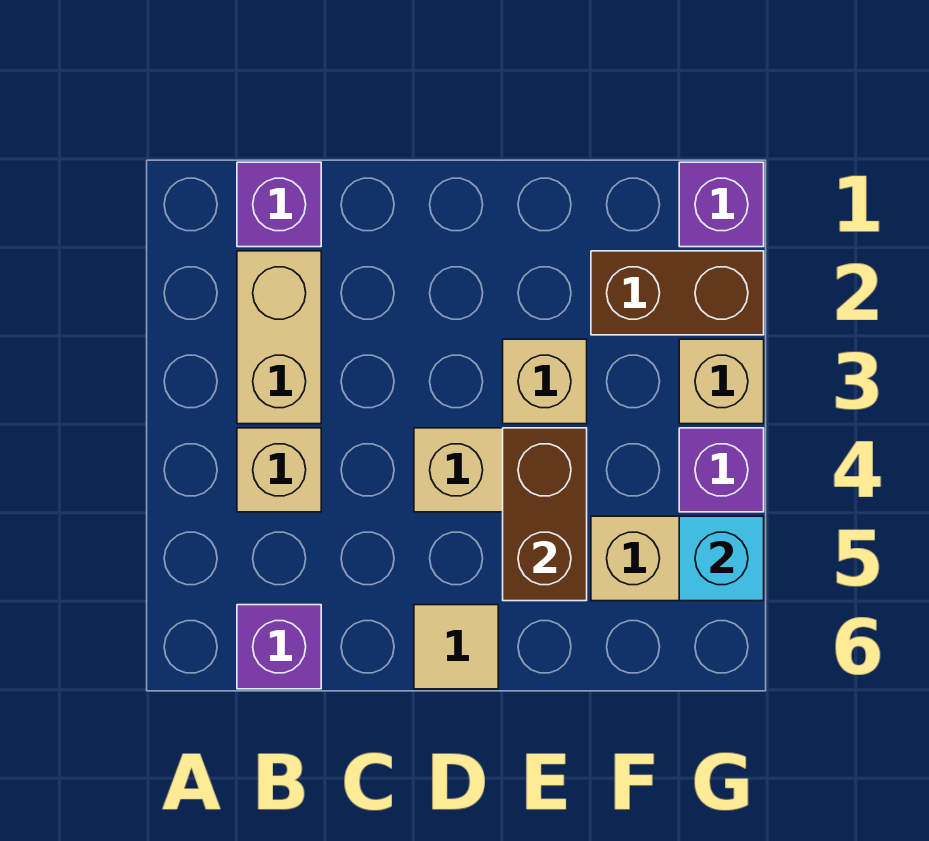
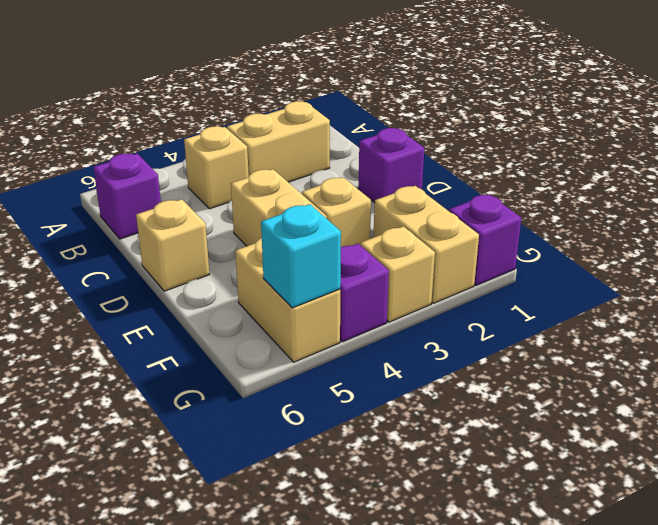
purple brick B1 level 1 -> purple brick D1 level 1
tan tile D6 level 1 -> tan brick D6 level 1
brown brick E4:E5 level 2 -> none
brown brick F2:G2 level 1 -> tan brick F2:G2 level 1

